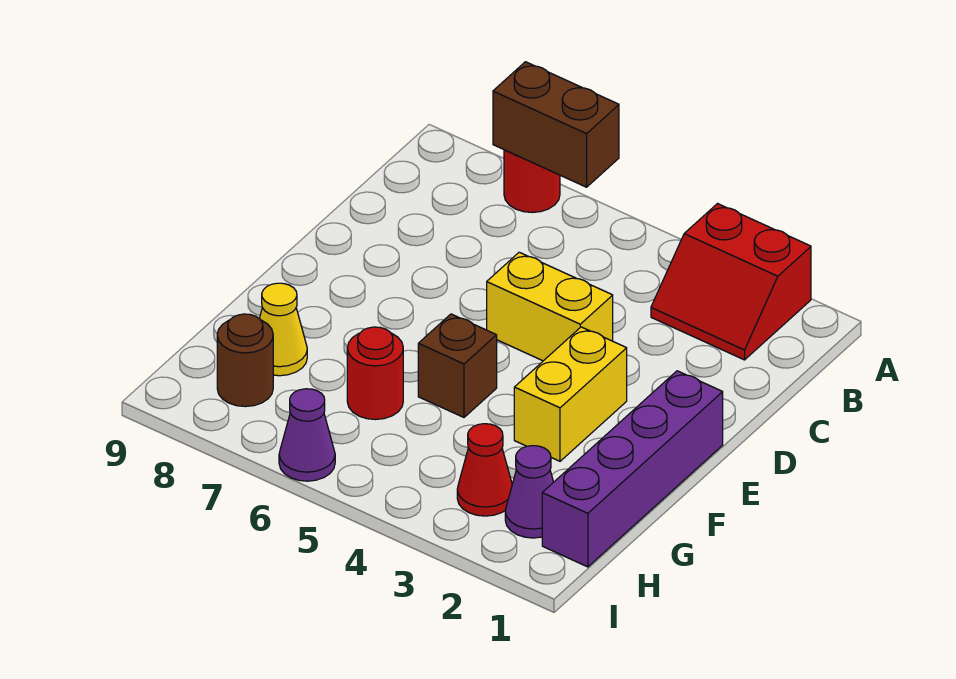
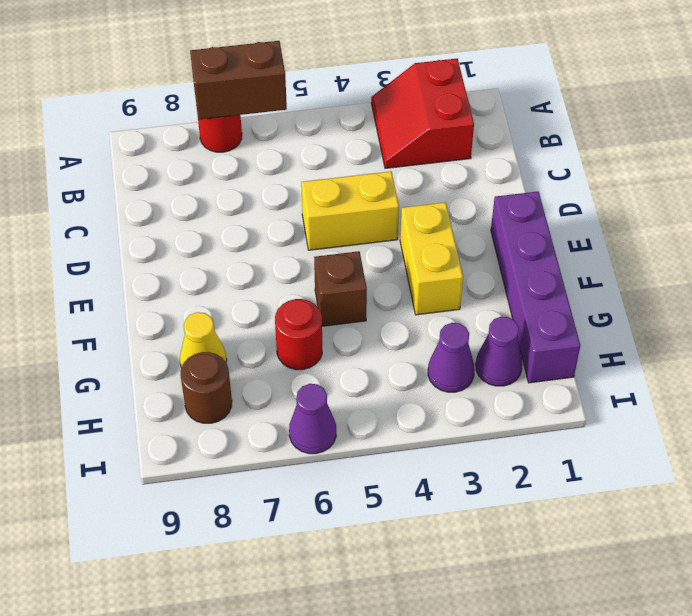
red slope A2:B3 level 1 top A -> red slope A2:B3 level 1 top 2
red cone H3 level 1 -> purple cone H3 level 1

